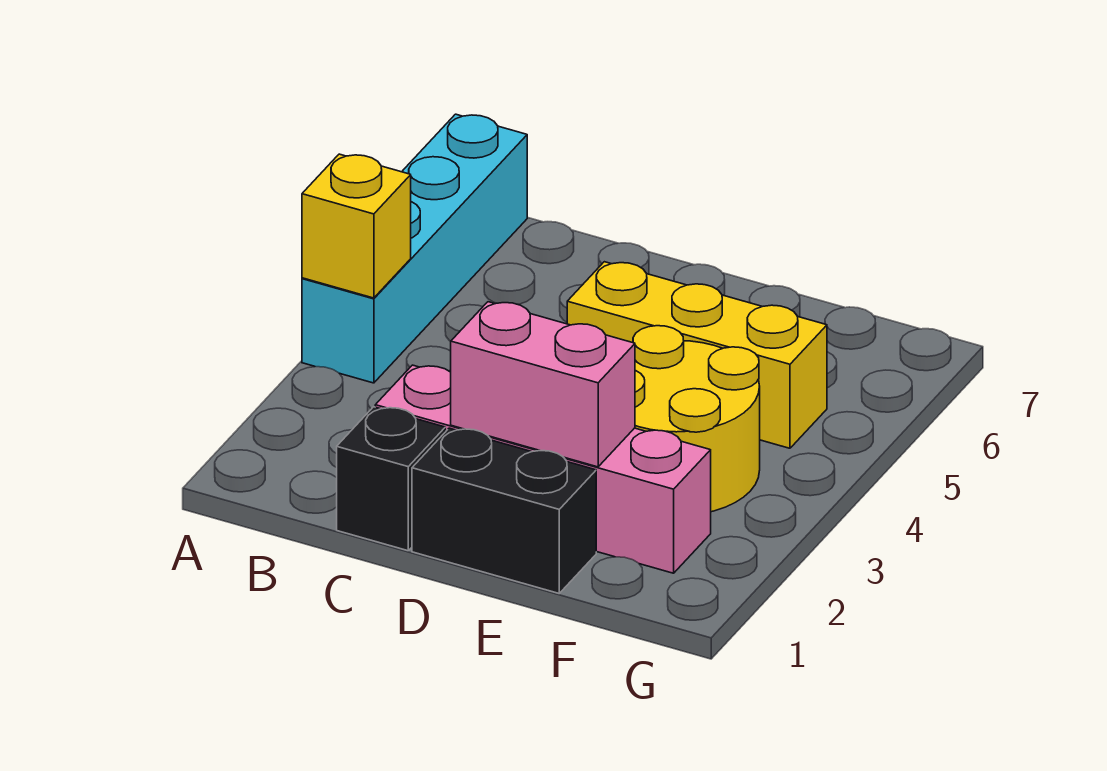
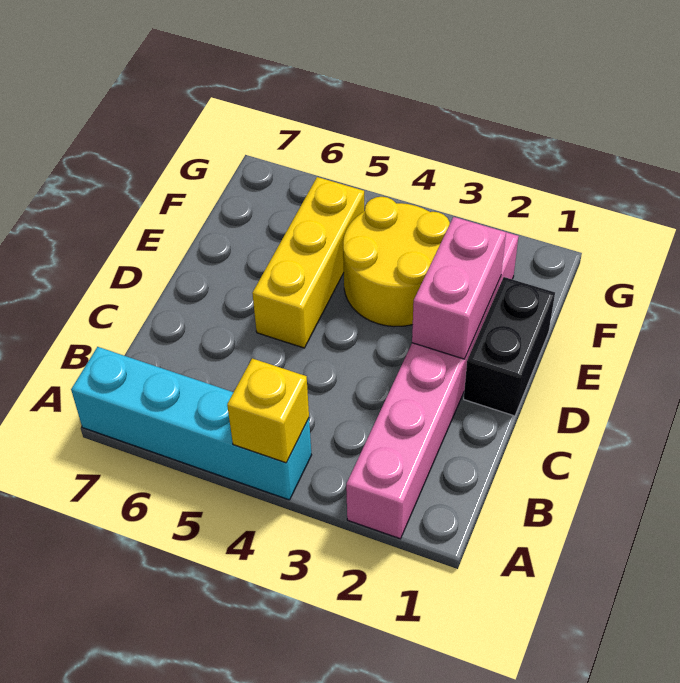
black brick C1 level 1 -> none
pink brick C2:F2 level 1 -> pink brick A2:F2 level 1

